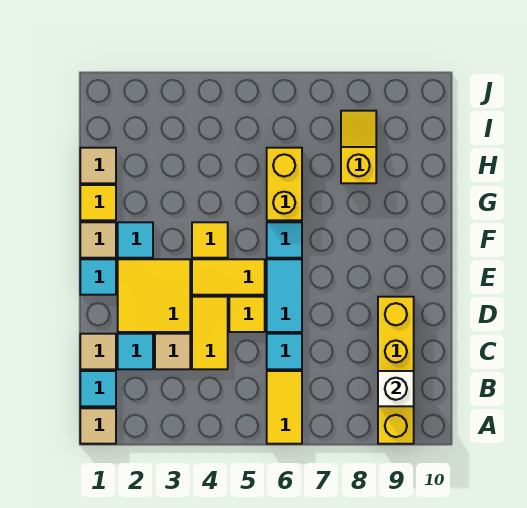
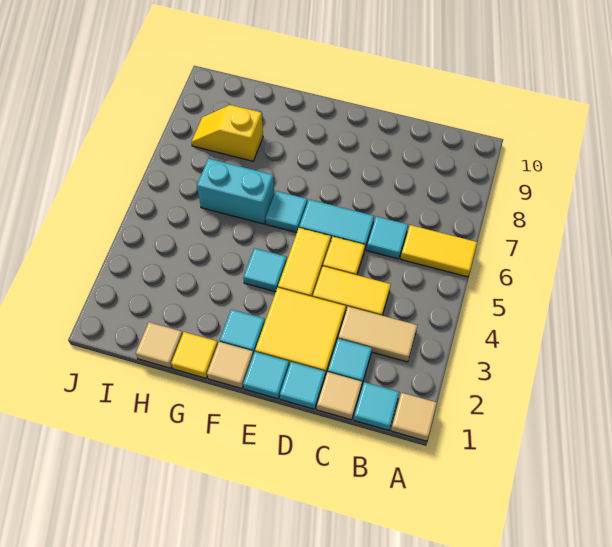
yellow brick A9:D9 level 1 -> none
white brick B9 level 2 -> none
tan tile C3 level 1 -> tan tile B3:C3 level 1
none -> cyan tile D1 level 1
yellow tile F4 level 1 -> cyan tile F4 level 1
yellow brick G6:H6 level 1 -> cyan brick G6:H6 level 1

